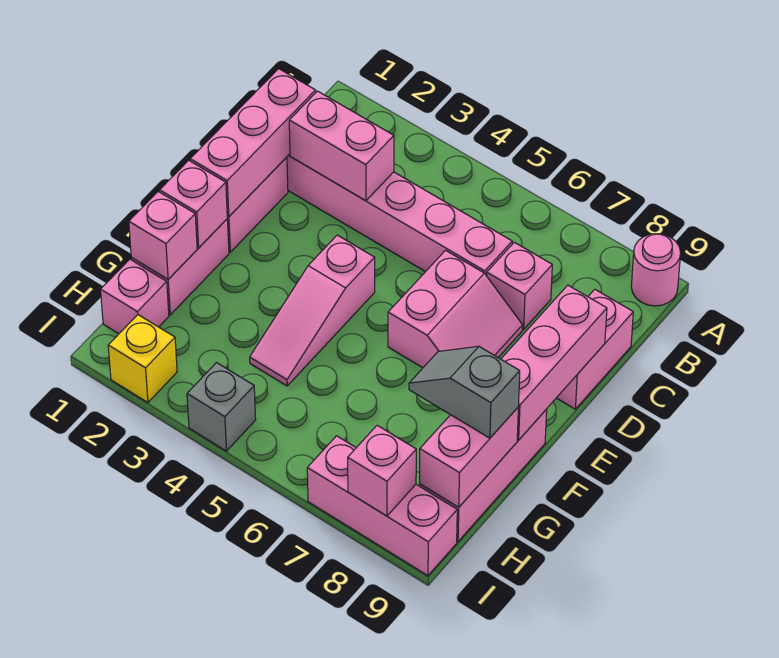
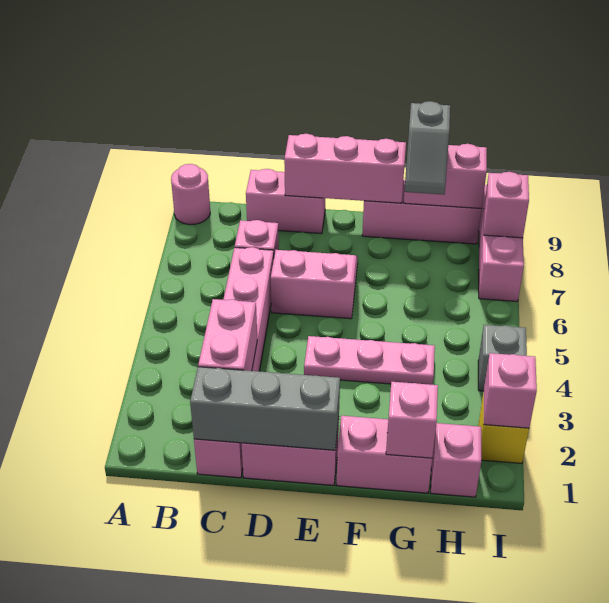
pink brick C1:E1 level 2 -> grey brick C1:E1 level 2
pink slope E4:G4 level 1 top E -> pink plate E4:G4 level 1
pink brick F1 level 2 -> pink brick I2 level 2

